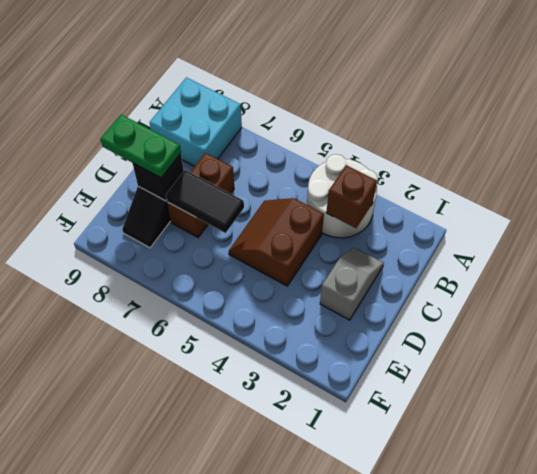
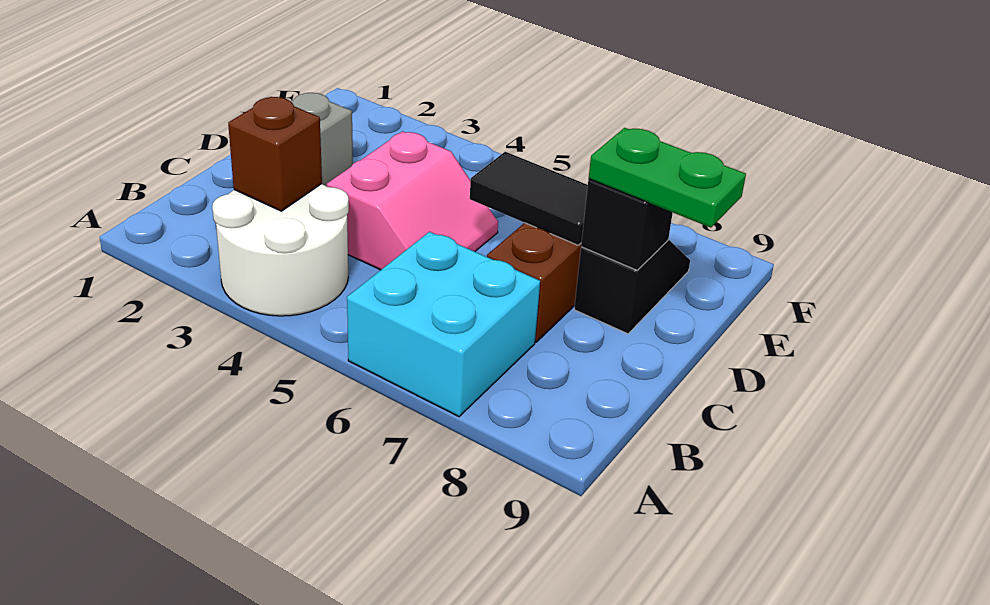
cyan brick A8:B9 level 1 -> cyan brick A6:B7 level 1
brown slope C4:D5 level 1 top 4 -> pink slope C4:D5 level 1 top 4

